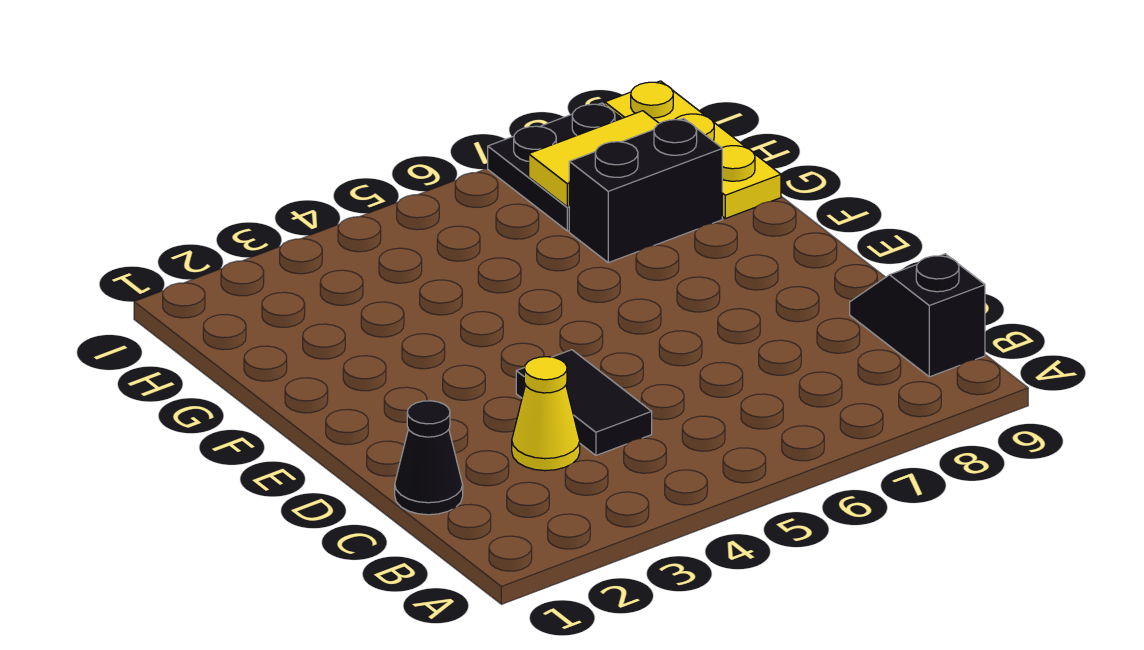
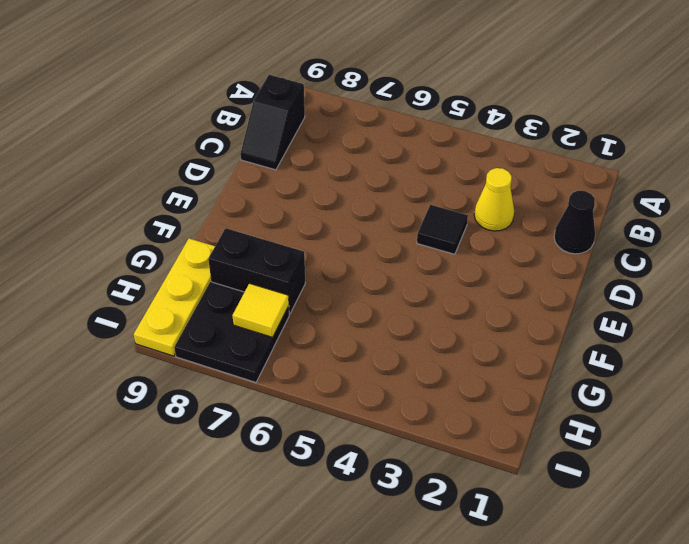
black tile C4:D4 level 1 -> black tile D4 level 1
yellow tile H7:H8 level 2 -> yellow tile H7 level 2

